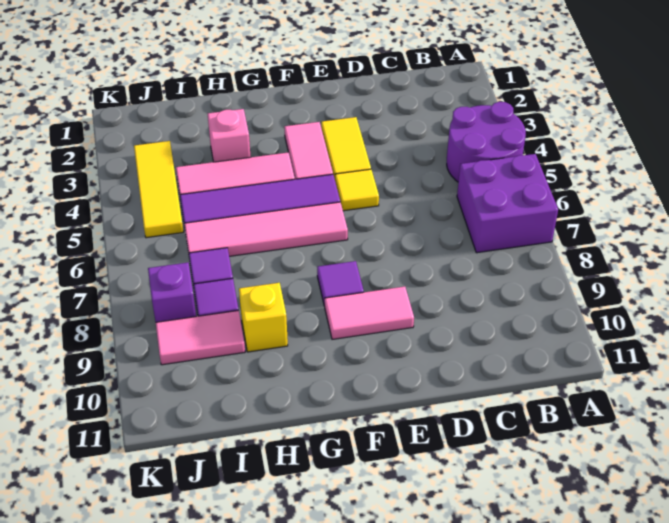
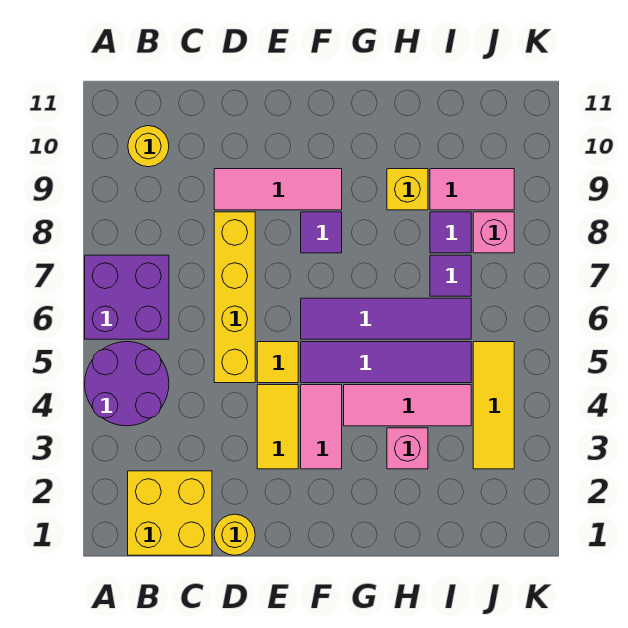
none -> yellow brick B1:C2 level 1
none -> yellow round brick B10 level 1
none -> yellow round brick D1 level 1
none -> yellow brick D5:D8 level 1
pink tile E9:F9 level 1 -> pink tile D9:F9 level 1
pink tile F6:I6 level 1 -> purple tile F6:I6 level 1
purple brick J8 level 1 -> pink brick J8 level 1

